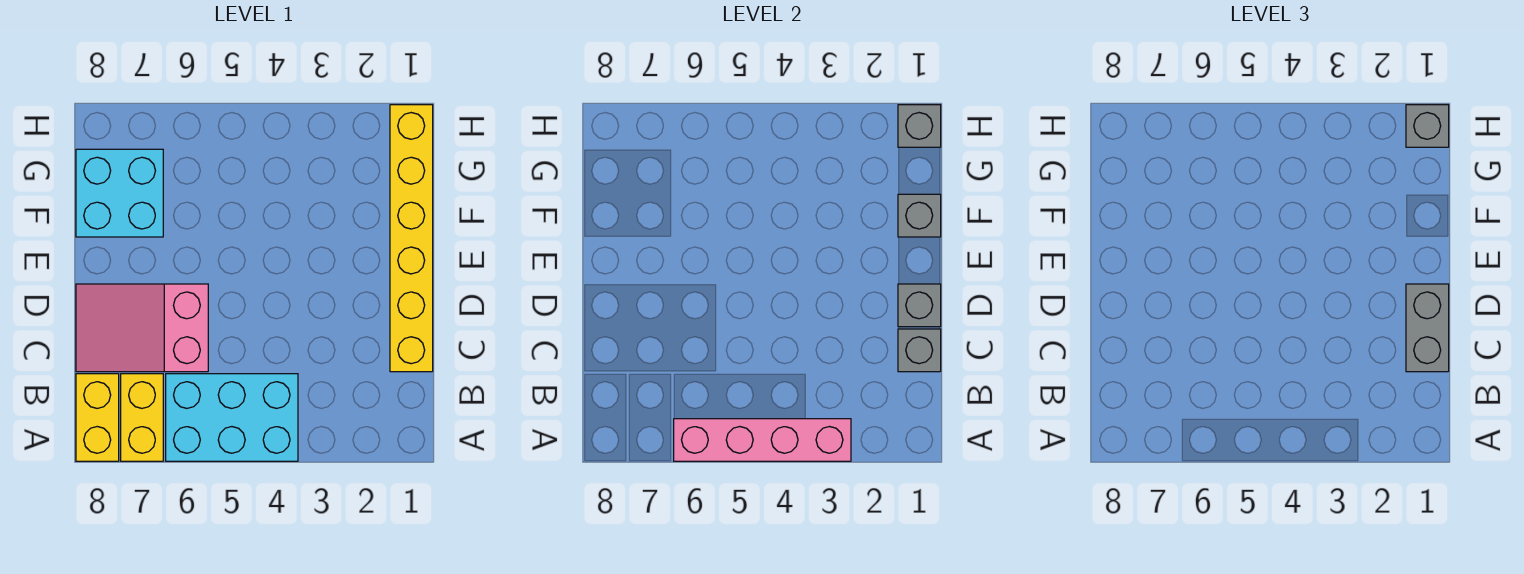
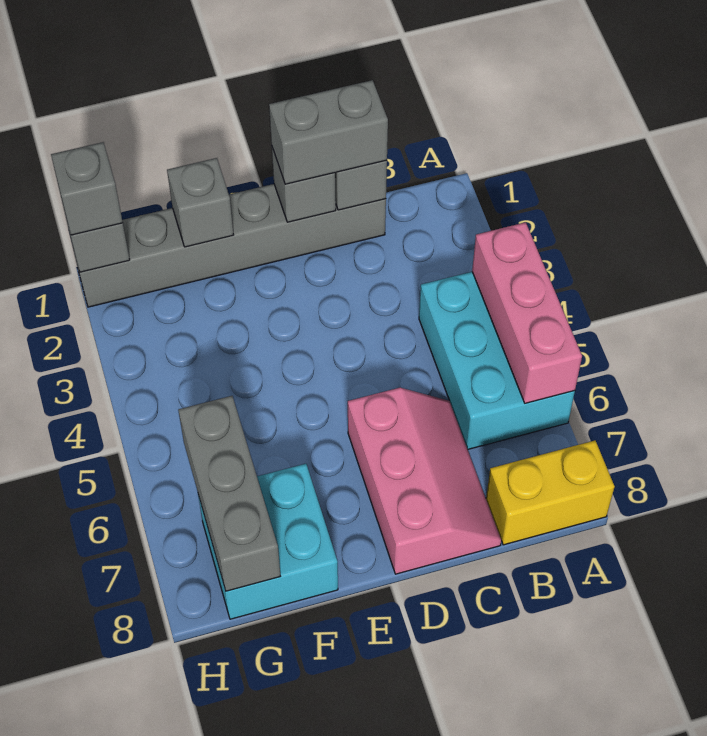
pink brick A3:A6 level 2 -> pink brick A4:A6 level 2
yellow brick A7:B7 level 1 -> none
yellow brick C1:H1 level 1 -> grey brick C1:H1 level 1
pink slope C6:D8 level 1 top 6 -> pink slope C6:D8 level 1 top D
none -> grey brick G6:G8 level 2

